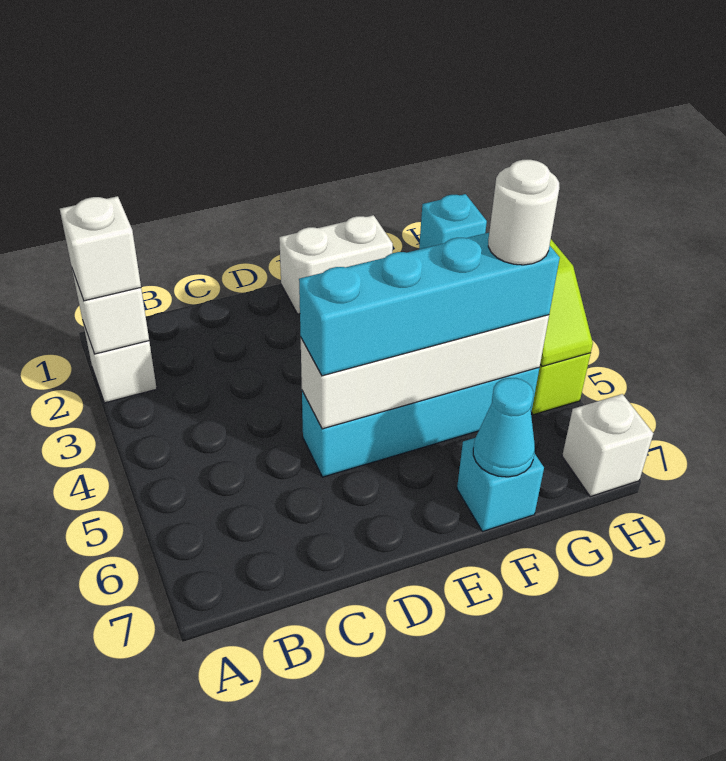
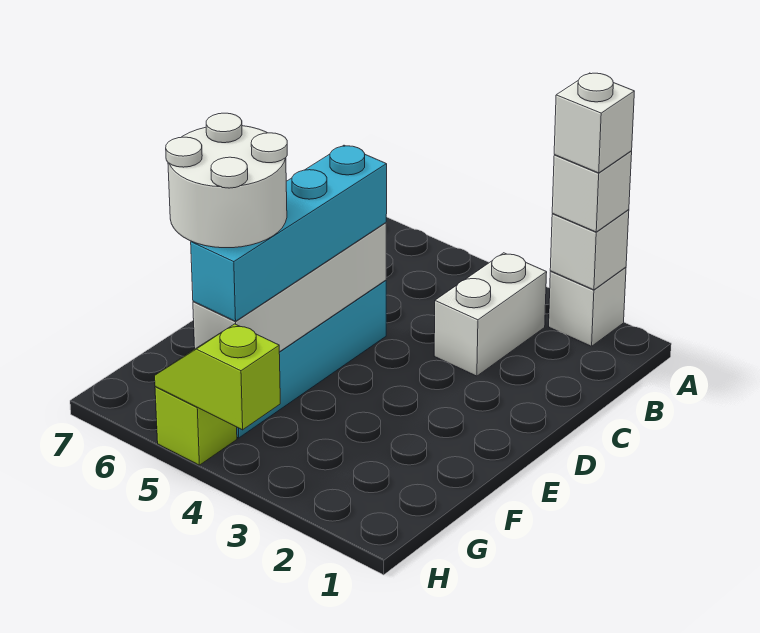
white brick E1:F1 level 1 -> white brick B3:C3 level 1
cyan brick F7 level 1 -> none
cyan cone F7 level 2 -> none
white round brick G5 level 4 -> white round brick F5:G6 level 4
cyan brick H1 level 1 -> none
white brick H7 level 1 -> white brick A2 level 4

